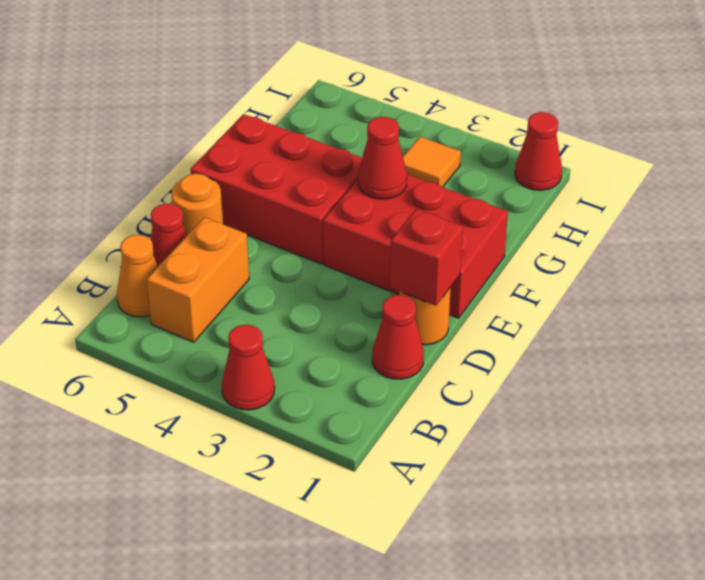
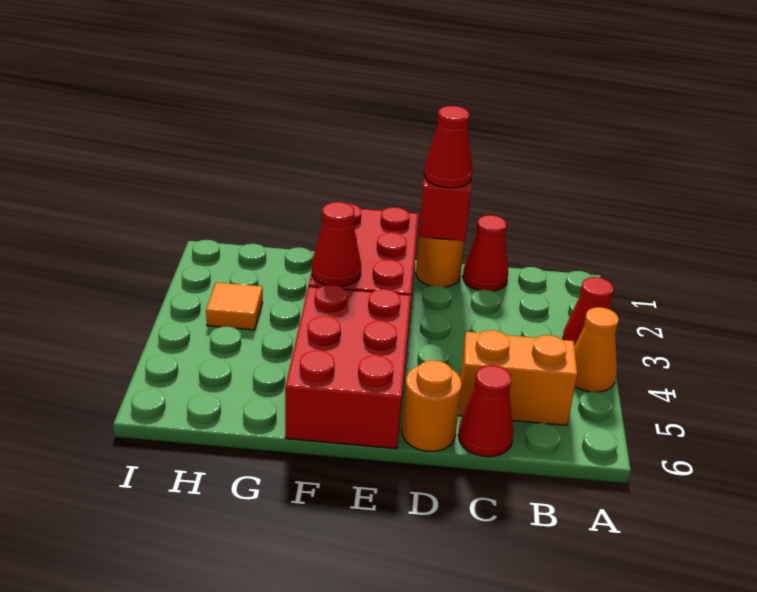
orange cone B6 level 1 -> orange cone A4 level 1
red cone I1 level 1 -> red cone D1 level 3

